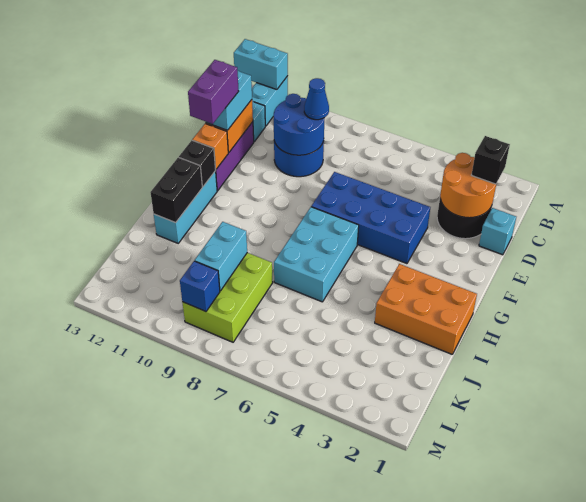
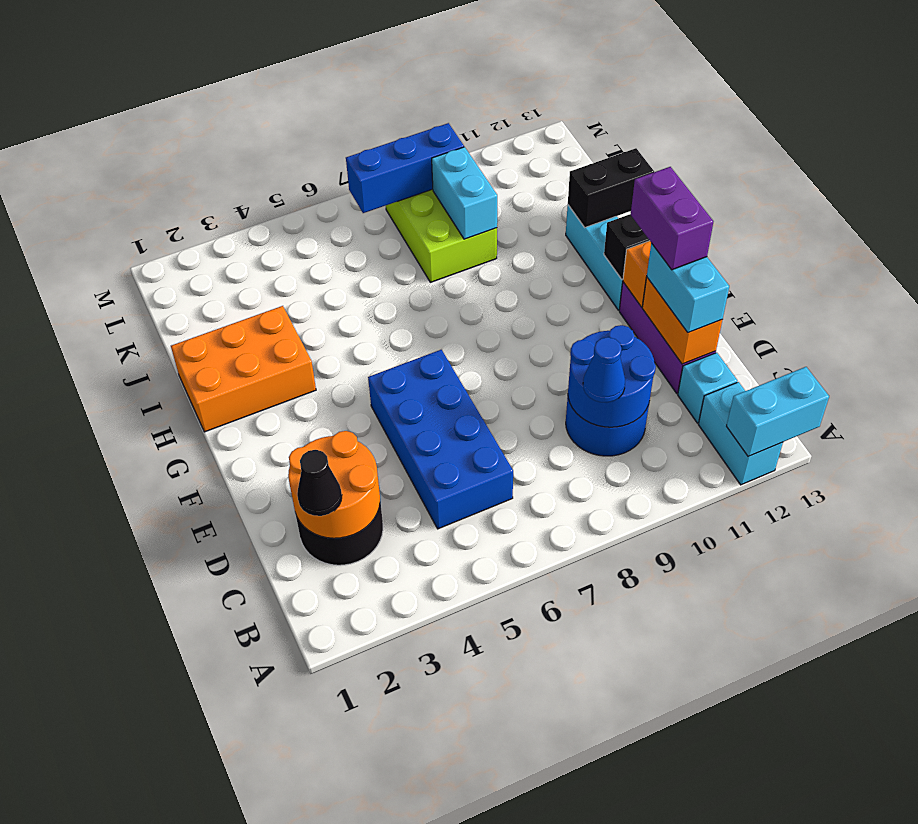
black brick C2 level 3 -> black cone C2 level 3
cyan brick D1 level 1 -> none
blue brick E4:F7 level 1 -> blue brick C5:F6 level 1
cyan brick G6:I7 level 1 -> none
black brick H12:I12 level 2 -> black brick I12:I13 level 2
blue brick L9 level 2 -> blue brick L7:L9 level 2

